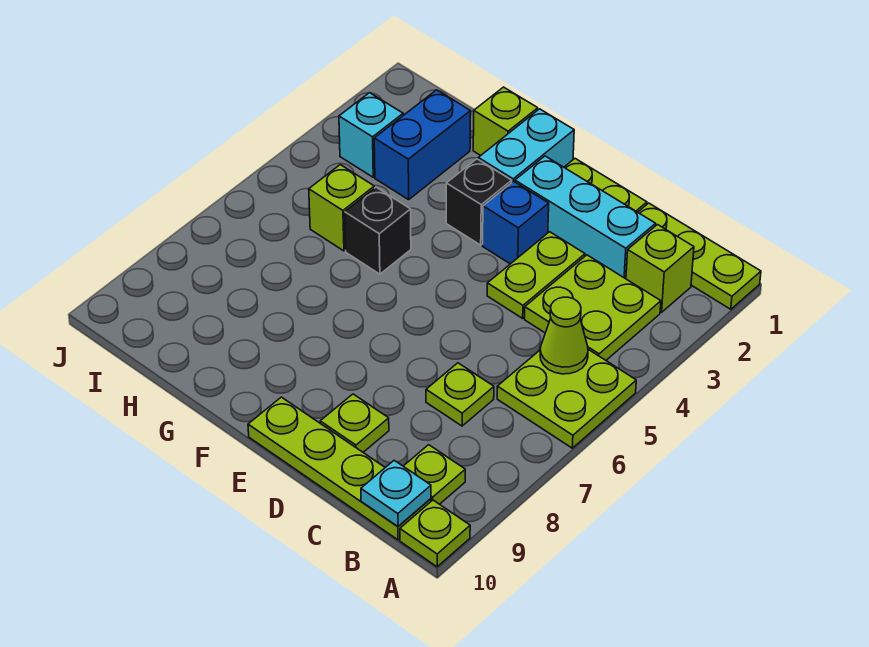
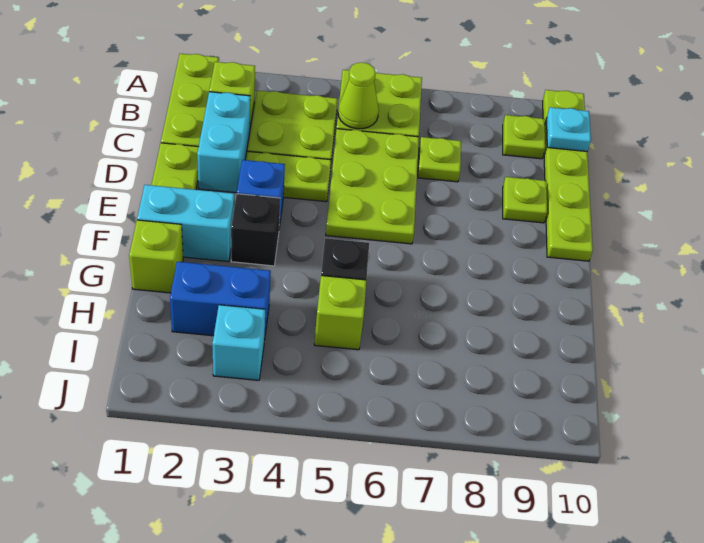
cyan brick C2:E2 level 1 -> cyan brick C2:D2 level 1
none -> lime plate C5:E6 level 1

